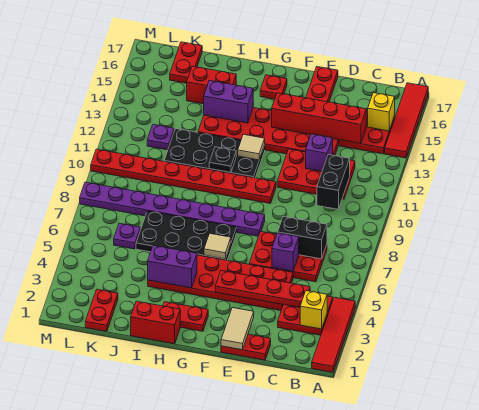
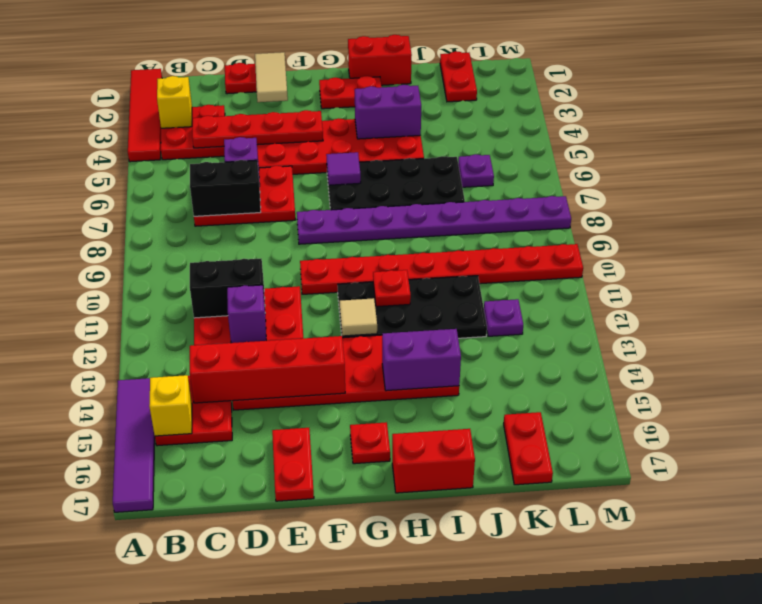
red tile A14:A17 level 1 -> purple tile A14:A17 level 1
black brick C10:C11 level 2 -> black brick C11:D11 level 2
tan tile G6 level 2 -> purple tile G6 level 2
black plate H11 level 2 -> red plate H11 level 2
red brick I15:J15 level 1 -> red brick H17:I17 level 1

